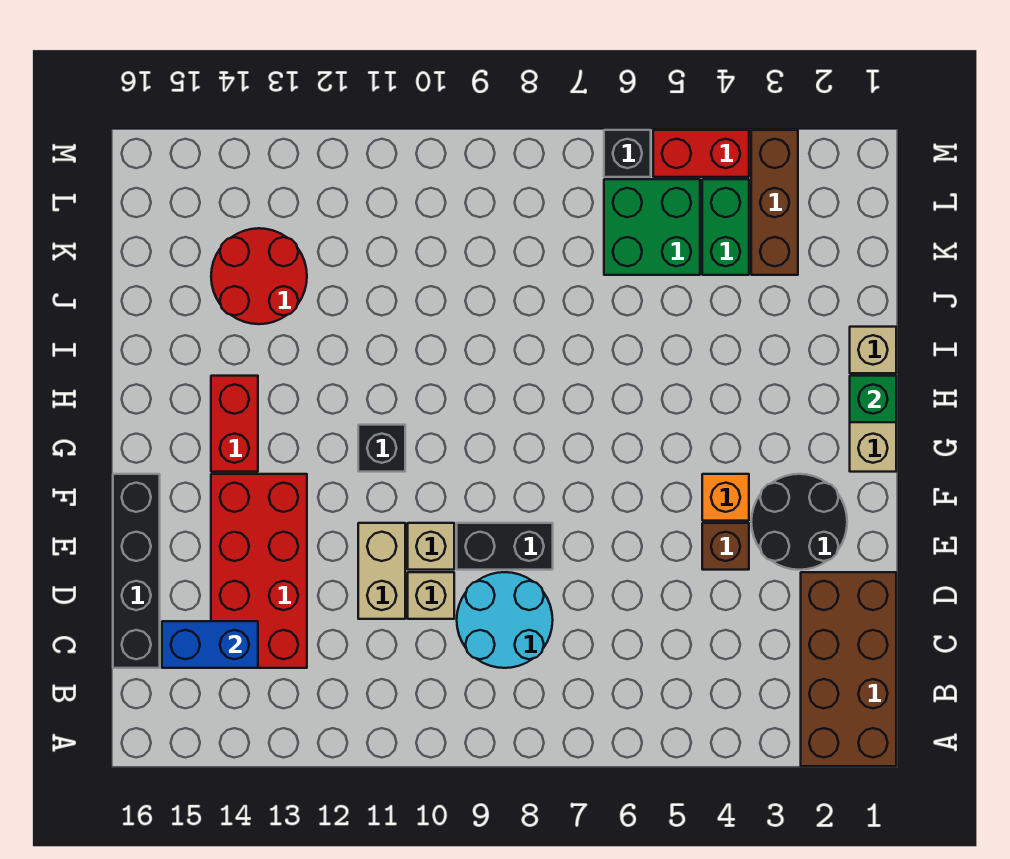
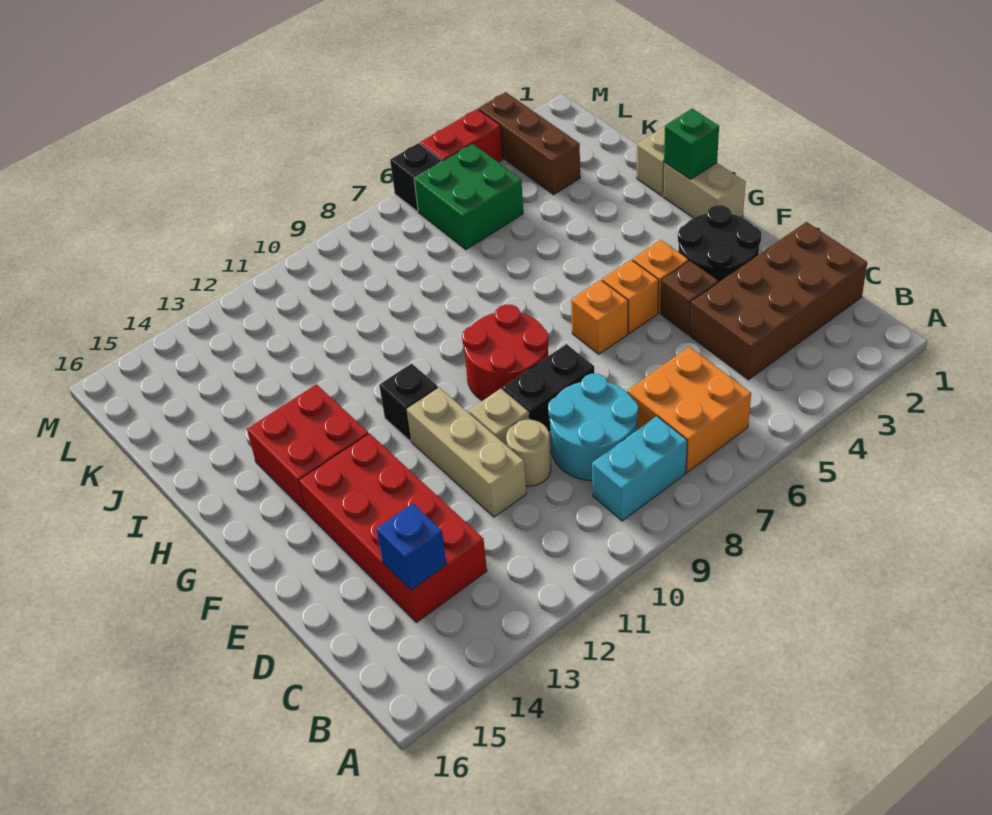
brown brick A1:D2 level 1 -> brown brick C1:D4 level 1
none -> orange brick B6:C7 level 1
none -> cyan brick B8:B9 level 1
blue brick C14:C15 level 2 -> blue brick C14 level 2
black brick C16:F16 level 1 -> none
tan brick D10 level 1 -> tan round brick D10 level 1
tan brick D11:E11 level 1 -> tan brick D11:F11 level 1
none -> orange brick F5 level 1
none -> orange brick F6 level 1
red brick G14:H14 level 1 -> red brick G13:H14 level 1
red round brick J13:K14 level 1 -> red round brick F8:G9 level 1
green brick K4:L4 level 1 -> none

